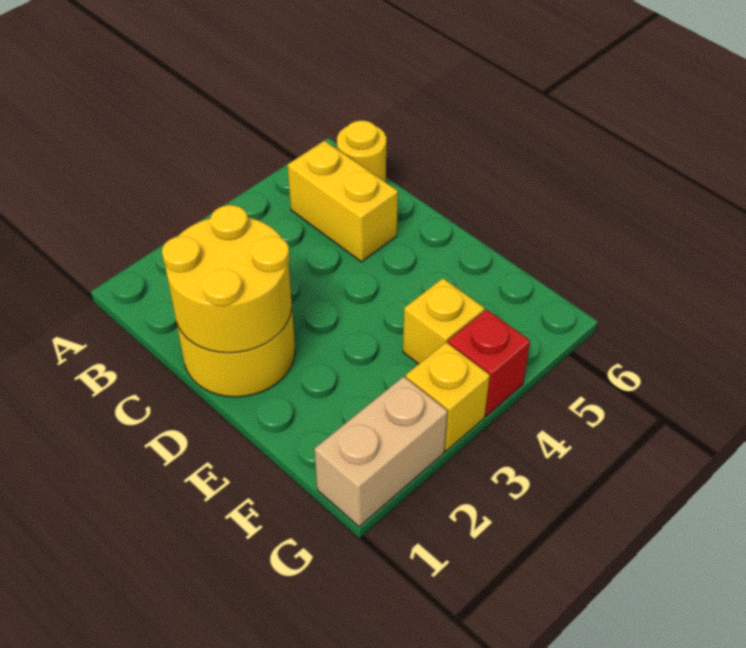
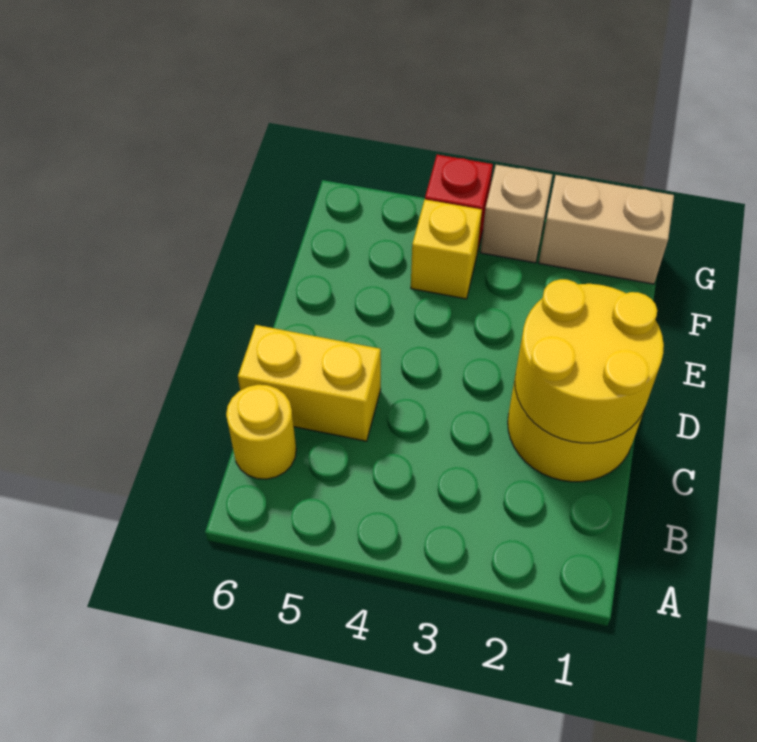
yellow brick B5:C5 level 1 -> yellow brick C5:C6 level 1
yellow brick G3 level 1 -> tan brick G3 level 1

